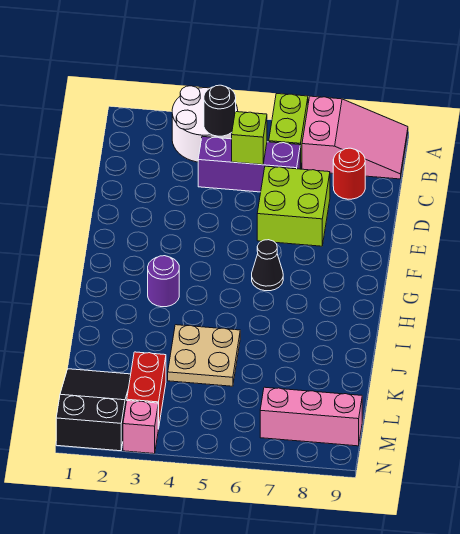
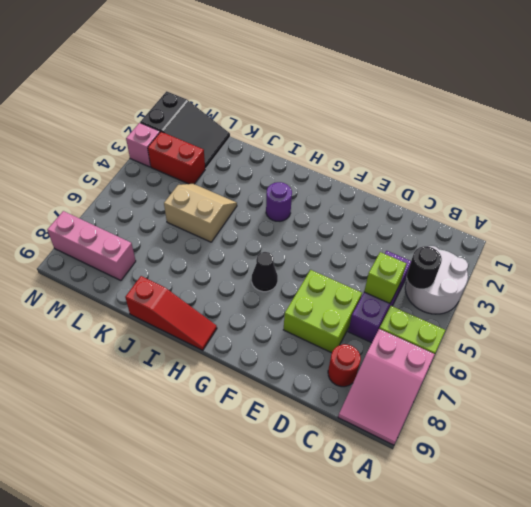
none -> red slope H9:J9 level 1 top J
tan plate J4:K5 level 1 -> tan slope J4:K5 level 1 top 5
pink brick M7:M9 level 1 -> pink brick L8:N8 level 1

